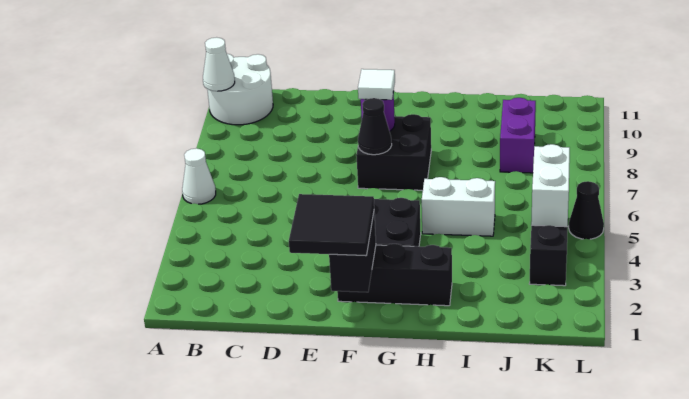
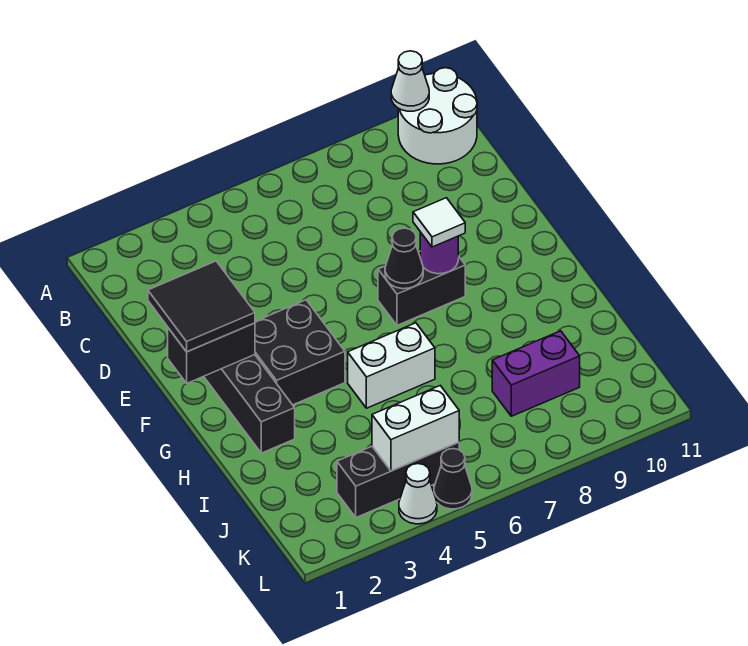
white cone A6 level 1 -> white cone L4 level 1
black brick F7:G8 level 1 -> black brick F7:F8 level 1
white brick H5:I5 level 1 -> white brick H5:H6 level 1

